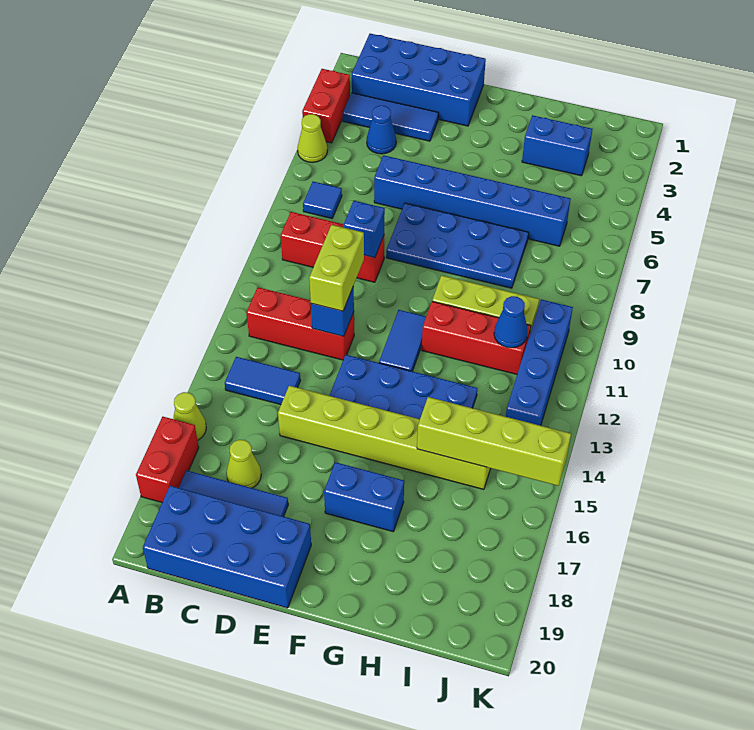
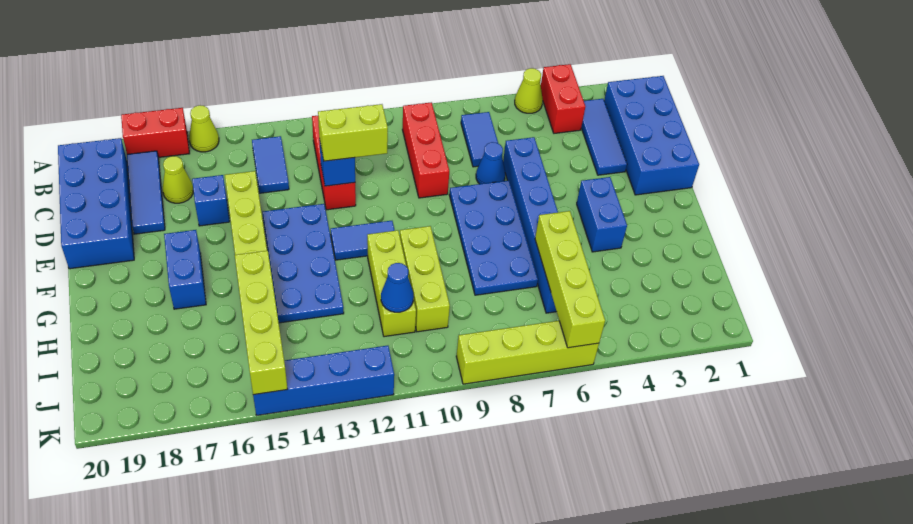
red brick A3:A4 level 1 -> red brick A4:B4 level 1
blue tile B7 level 1 -> blue tile B7:C7 level 1
blue cone C4 level 1 -> blue cone D7 level 1
blue brick D9 level 2 -> blue brick D16 level 1
red brick G11:I11 level 1 -> lime brick G11:I11 level 1
blue brick H3:I3 level 1 -> blue brick F4:G4 level 1
none -> lime brick H6:K6 level 2
blue brick J10:J13 level 1 -> blue brick K12:K15 level 1
none -> lime brick K6:K9 level 1

